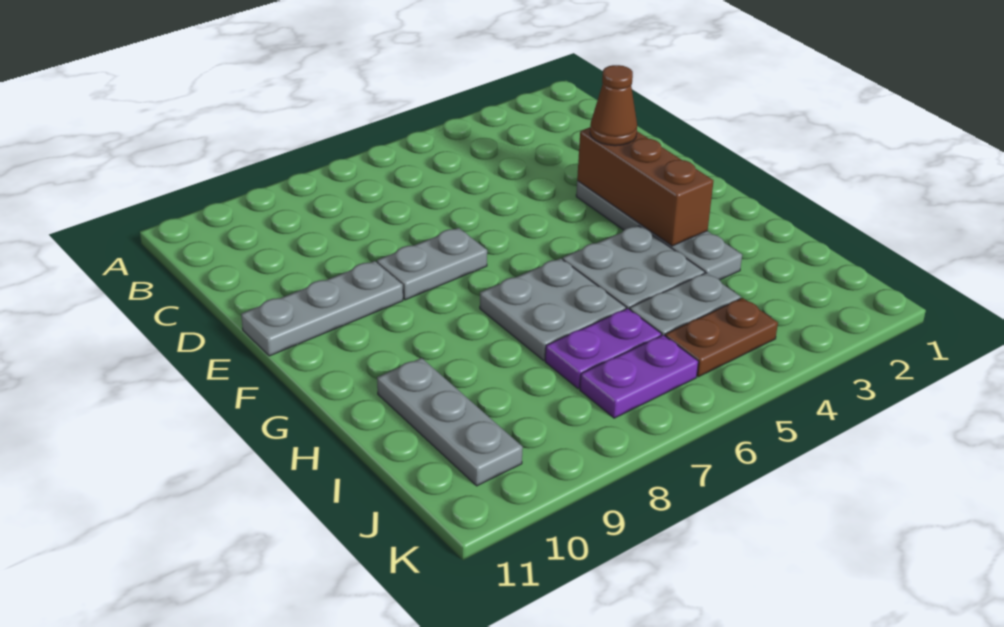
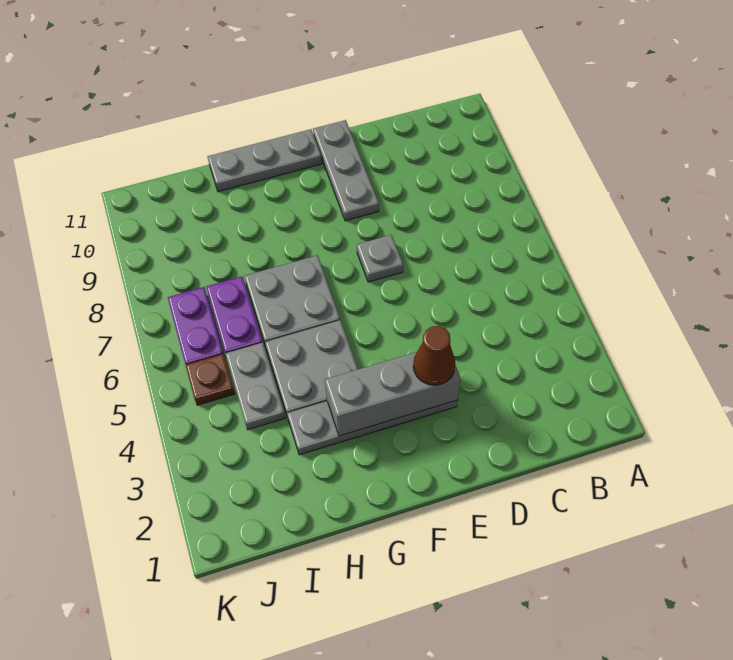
brown brick E3:G3 level 2 -> grey brick E3:G3 level 2
grey plate E7:E8 level 1 -> grey plate E7 level 1
grey plate H10:J10 level 1 -> grey plate F11:H11 level 1
brown plate J4:J5 level 1 -> brown plate J5 level 1

